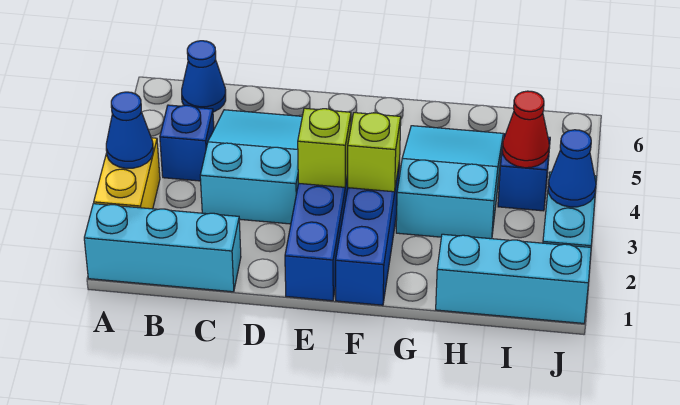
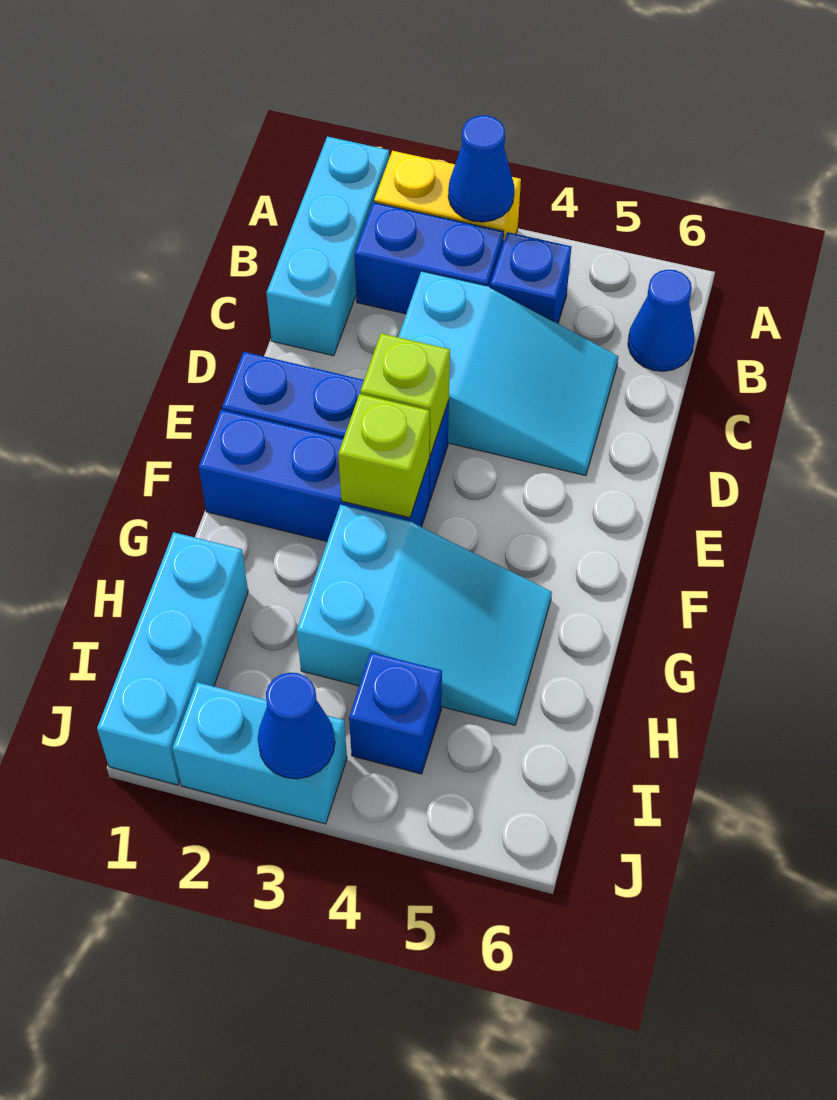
none -> blue brick B2:B3 level 1
red cone I4 level 2 -> none

